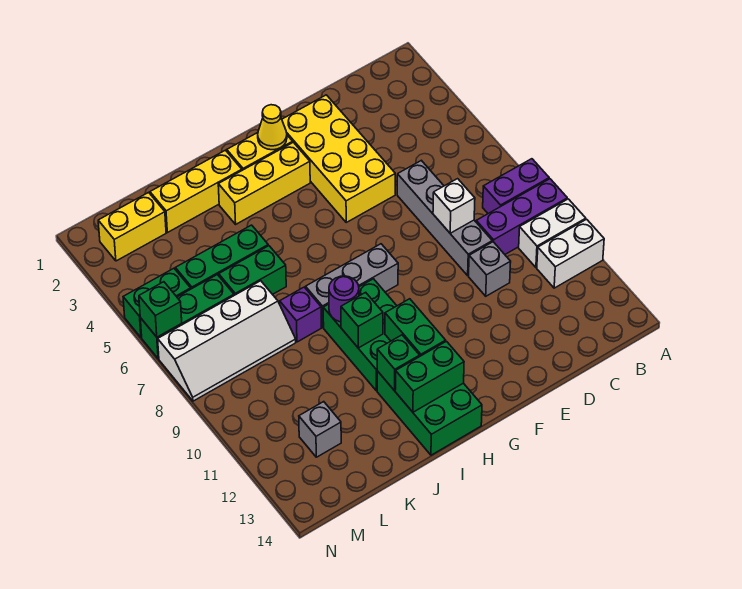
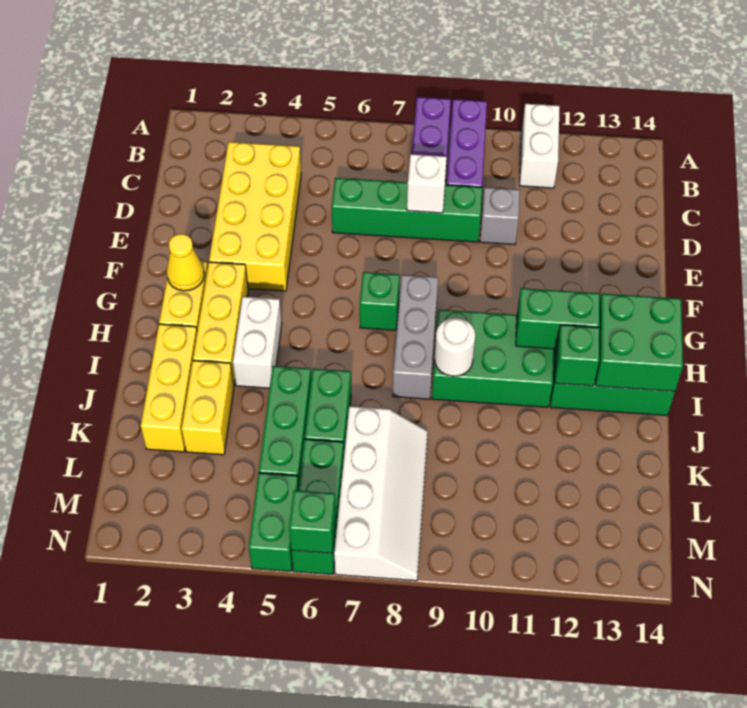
white brick A10:B10 level 1 -> white brick H4:I4 level 1
grey brick D6:D9 level 1 -> green brick D6:D9 level 1
yellow brick E2:F5 level 1 -> yellow brick C3:F4 level 1
green brick H13:I13 level 2 -> green brick H13:I14 level 2
purple round brick I9 level 2 -> white round brick I9 level 2
green brick I10 level 2 -> green brick G7 level 1
purple brick J8 level 1 -> none
yellow brick L2:M2 level 1 -> yellow brick J3:K3 level 1
grey brick L12 level 1 -> none

